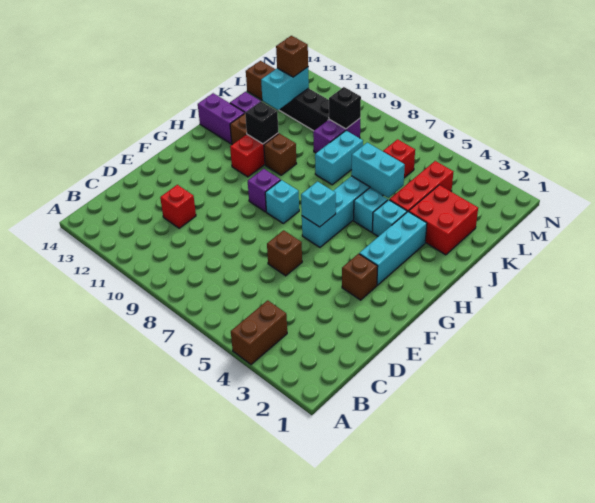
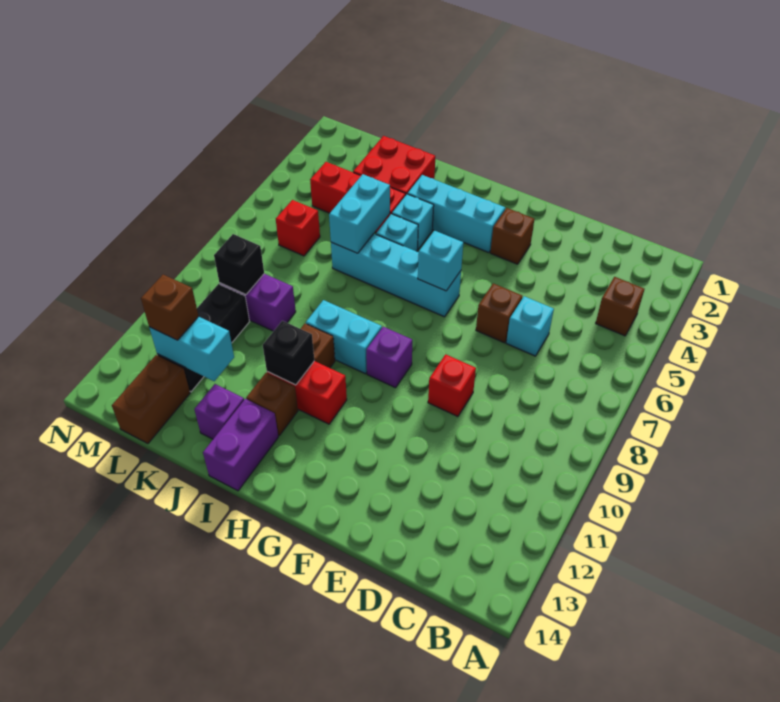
brown brick A4:B4 level 1 -> brown brick B4 level 1
red brick D11 level 1 -> red brick E9 level 1
cyan brick G8 level 1 -> cyan brick D6 level 1
cyan brick J8:K8 level 1 -> cyan brick H9:I9 level 1

